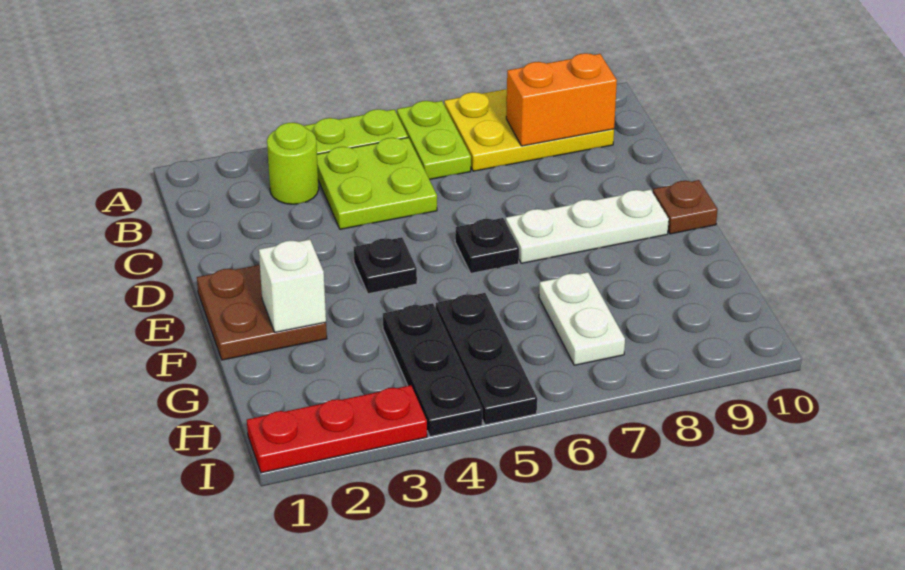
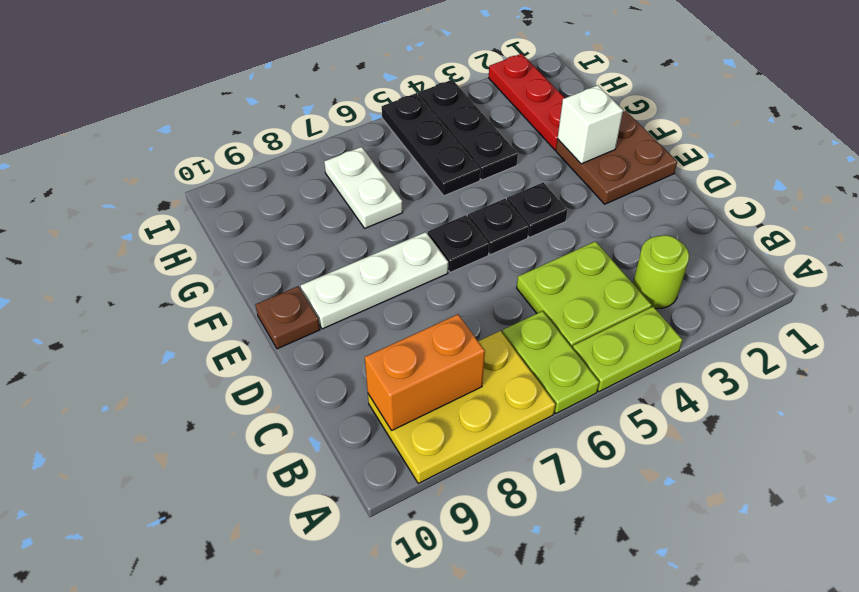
none -> black plate E5 level 1
red plate I1:I3 level 1 -> red plate G2:I2 level 1

